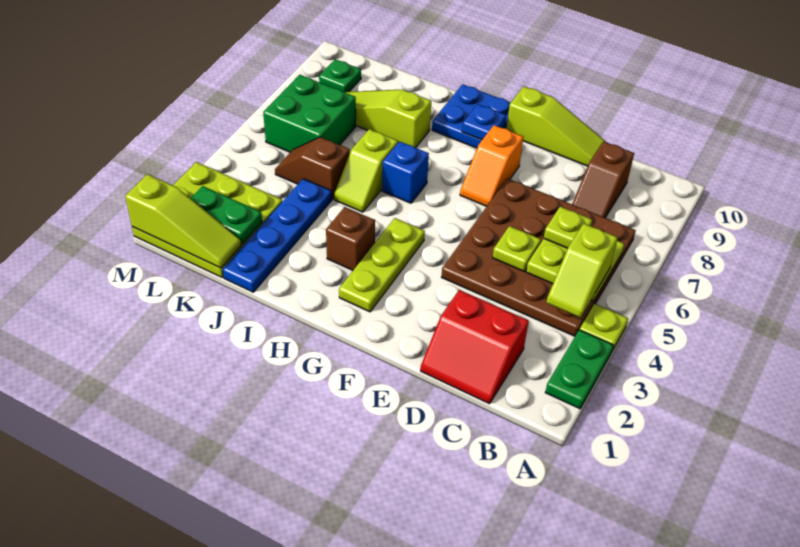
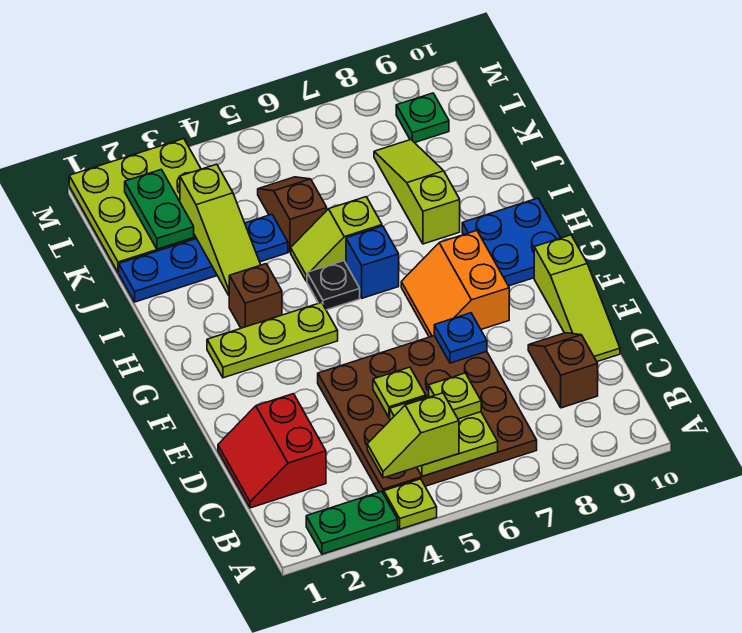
brown slope C8:C9 level 1 top 9 -> brown slope C9:D9 level 1 top C
orange slope F7:F8 level 1 top 8 -> orange slope F7:G8 level 1 top 8
blue plate G9 level 2 -> blue plate E7 level 2
none -> black plate H5 level 1
lime slope K1:M1 level 2 top M -> lime slope I3:K3 level 2 top K
green brick K6:L7 level 1 -> none

